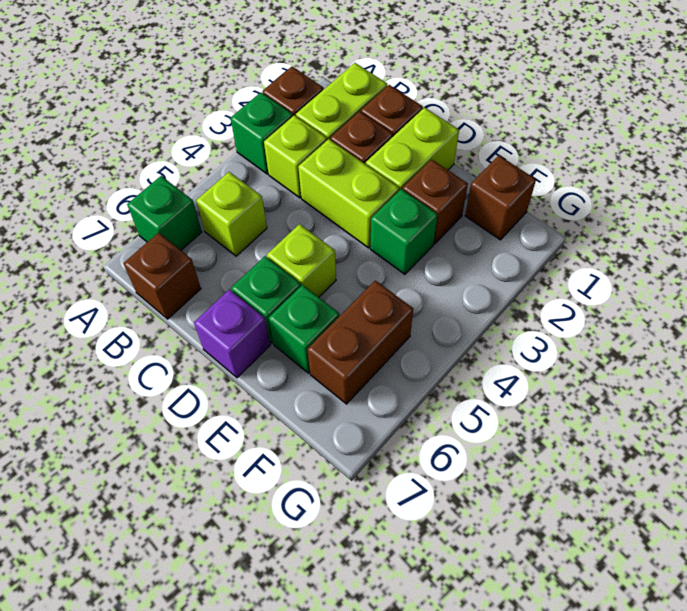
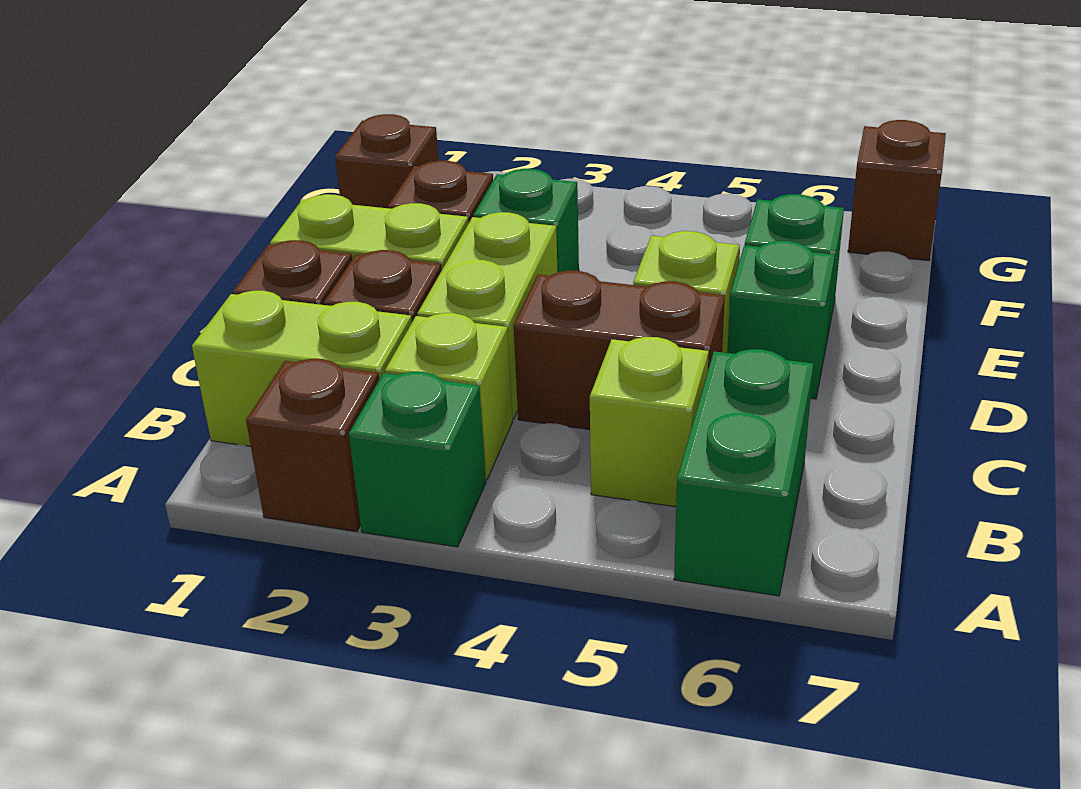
green brick A6 level 1 -> green brick A6:B6 level 1
brown brick B7 level 1 -> brown brick G7 level 1
purple brick D7 level 1 -> none
brown brick F5:F6 level 1 -> brown brick C4:C5 level 1

